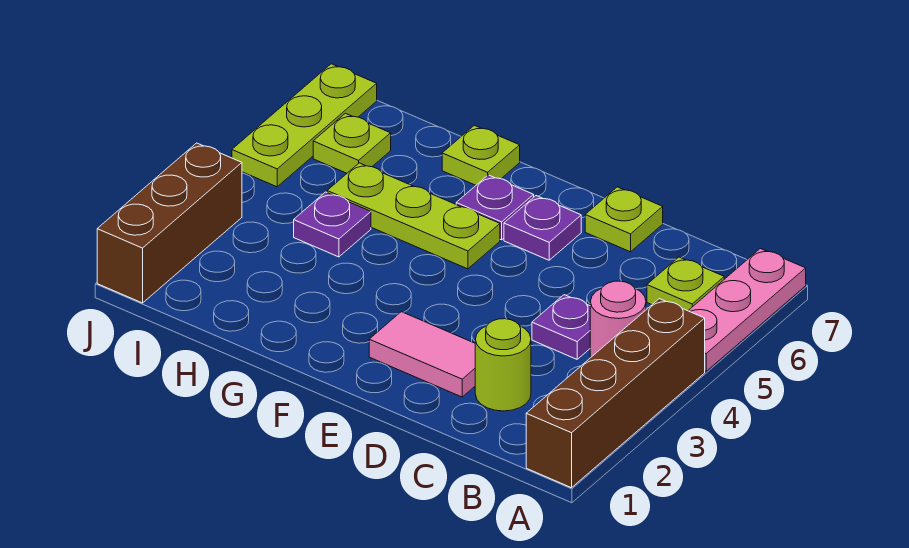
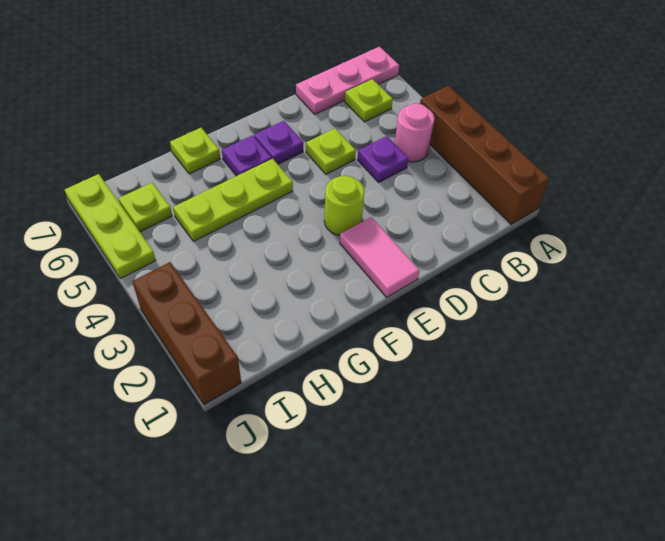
pink plate A5:A7 level 1 -> pink plate A7:C7 level 1
lime round brick C2 level 1 -> lime round brick E3 level 1
pink tile D2:E2 level 1 -> pink tile E1:E2 level 1
lime plate D7 level 1 -> lime plate D5 level 1
purple plate H4 level 1 -> none

